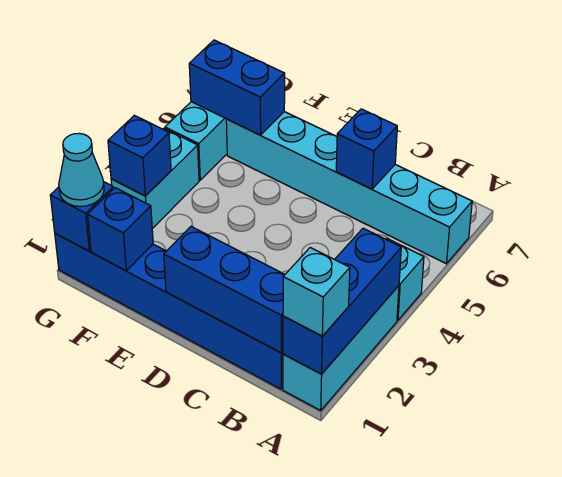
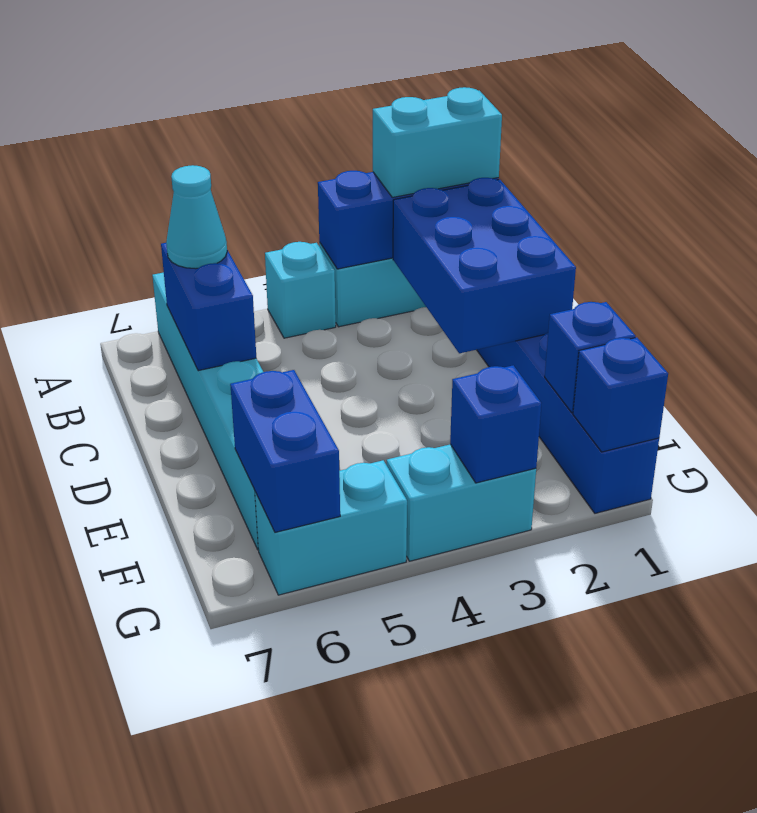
cyan brick A1 level 3 -> cyan brick A1:A2 level 3
blue brick B1:D1 level 2 -> blue brick B1:D2 level 2
blue brick C6 level 2 -> blue brick B6:C6 level 2
cyan cone G1 level 3 -> cyan cone B6 level 3

